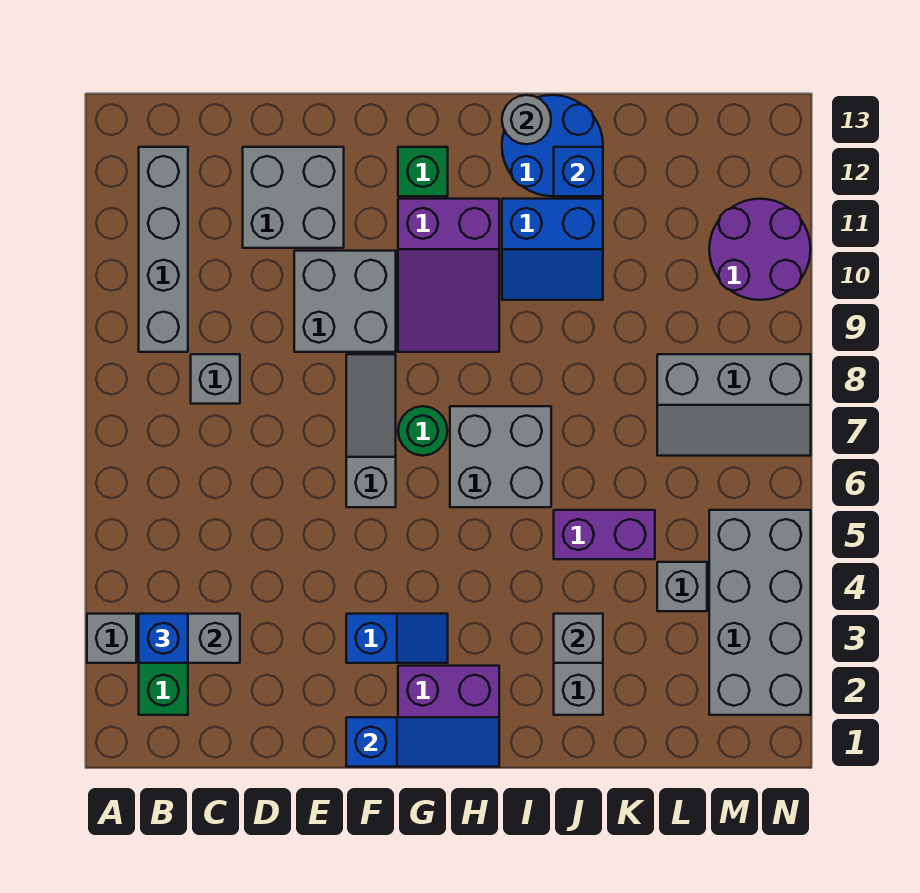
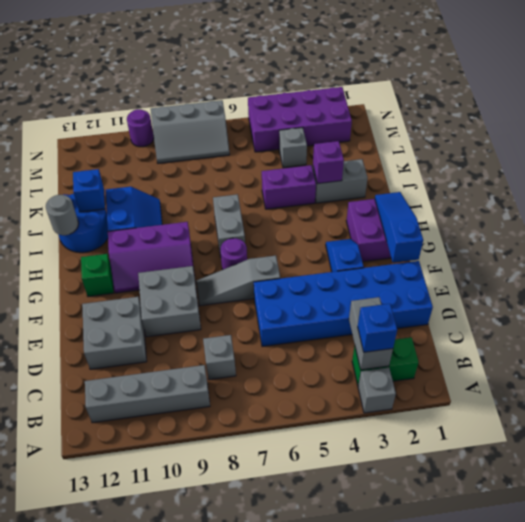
none -> blue brick D1:E6 level 1
green round brick G7 level 1 -> purple round brick G7 level 1
purple slope G9:H11 level 1 top 11 -> purple slope G9:H11 level 1 top H
grey brick H6:I7 level 1 -> grey brick H7:I7 level 1
grey brick J3 level 2 -> purple brick J3 level 2
purple brick J5:K5 level 1 -> purple brick J4:J5 level 1
grey slope L7:N8 level 1 top 8 -> grey slope M7:N9 level 1 top N
grey brick M2:N5 level 1 -> purple brick M2:N5 level 1
purple round brick M10:N11 level 1 -> purple round brick N10 level 1

